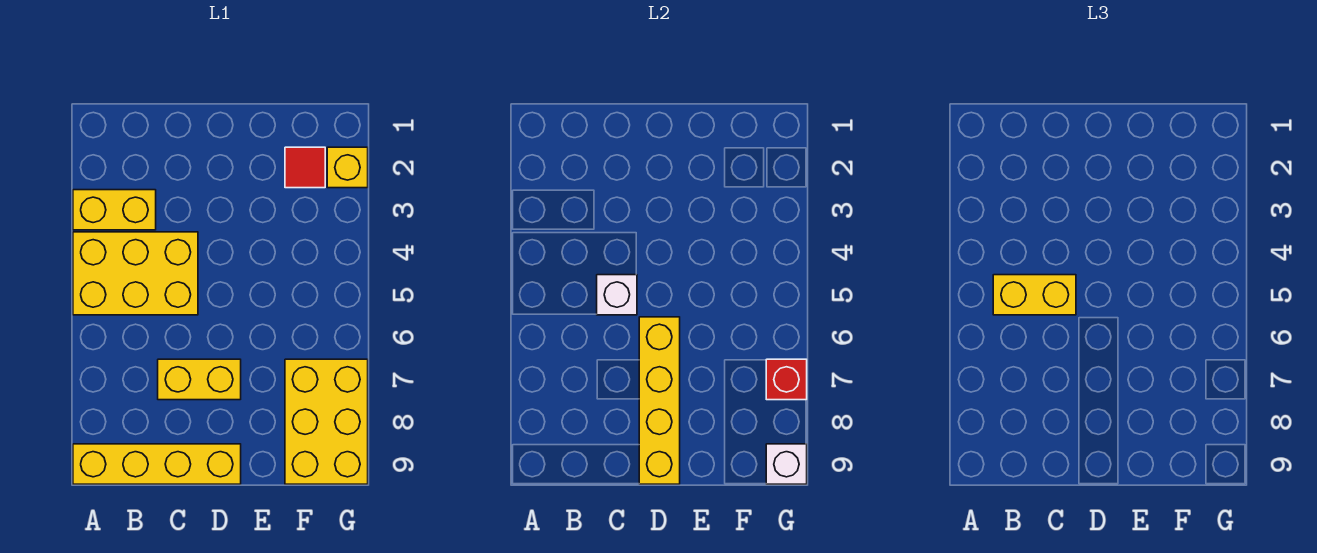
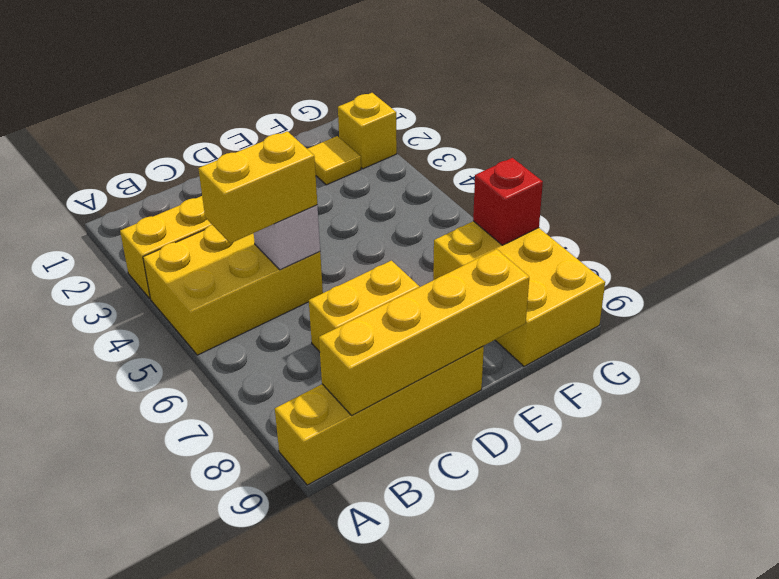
yellow brick D6:D9 level 2 -> yellow brick B9:E9 level 2
red tile F2 level 1 -> yellow tile F2 level 1
white brick G9 level 2 -> none

